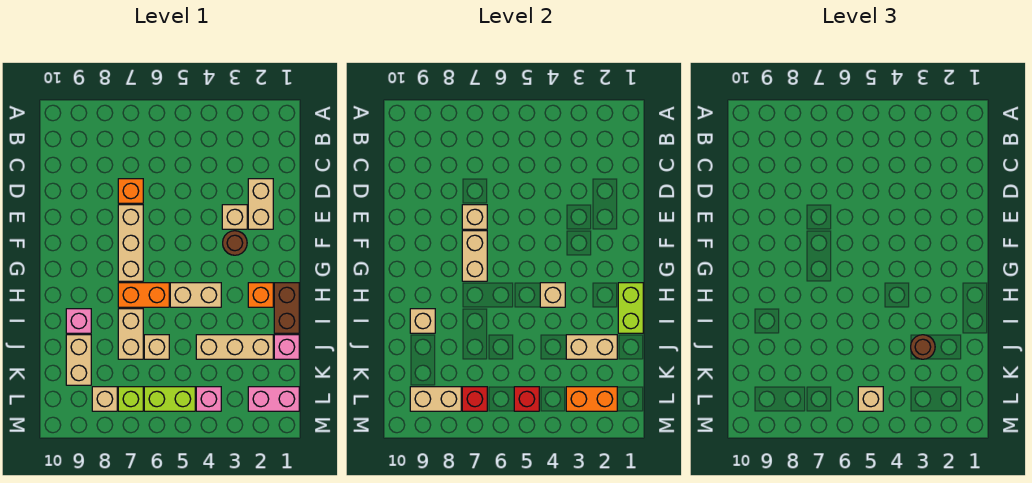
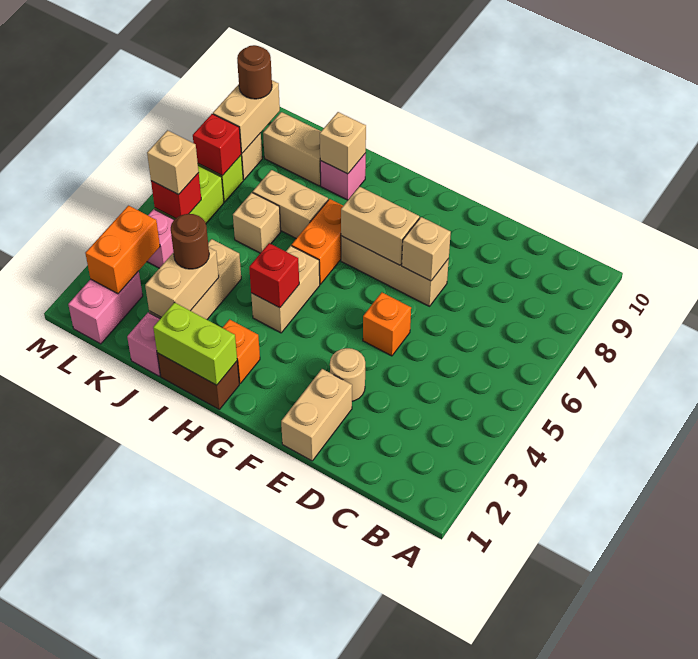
tan brick D2:E2 level 1 -> tan brick E1:E2 level 1
orange brick D7 level 1 -> orange brick E5 level 1
tan brick E3 level 1 -> tan round brick E3 level 1
brown round brick F3 level 1 -> brown round brick L9 level 3
tan brick H4 level 2 -> red brick H4 level 2

